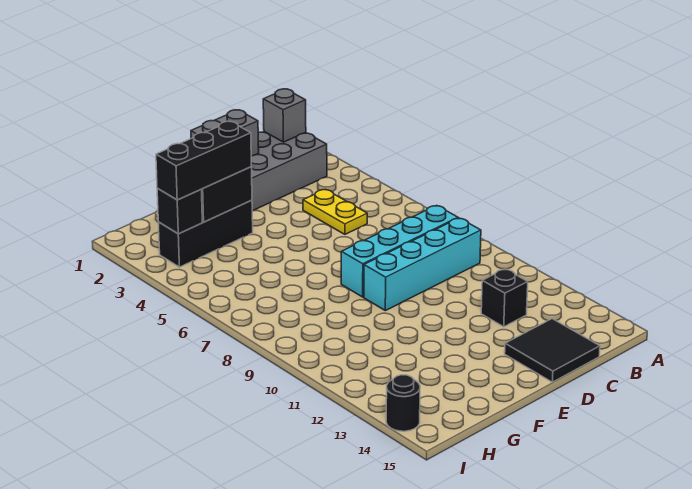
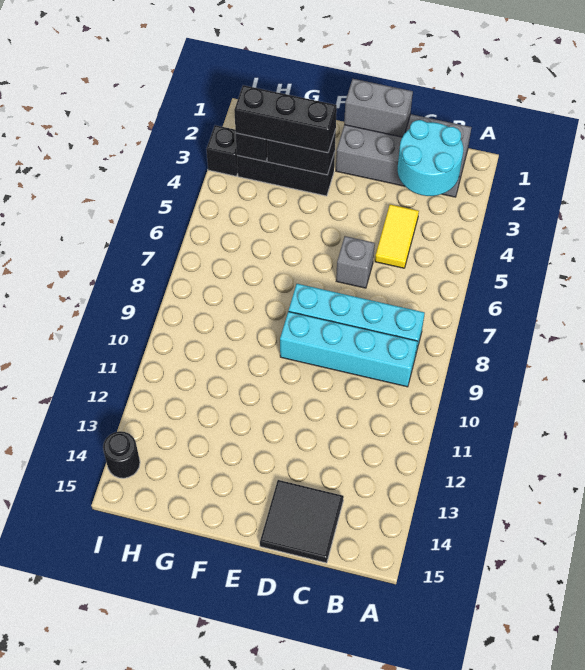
grey brick B1 level 2 -> grey brick D6 level 1
none -> cyan round brick B2:C3 level 2
yellow plate C4:C5 level 1 -> yellow tile C4:C5 level 1
black brick C12 level 1 -> black brick I3 level 1

